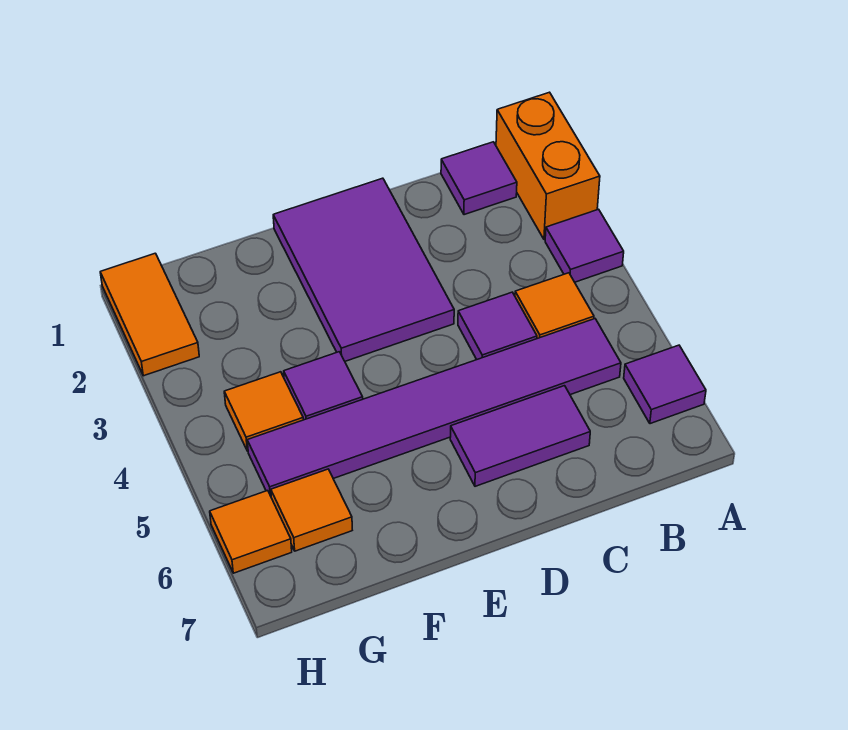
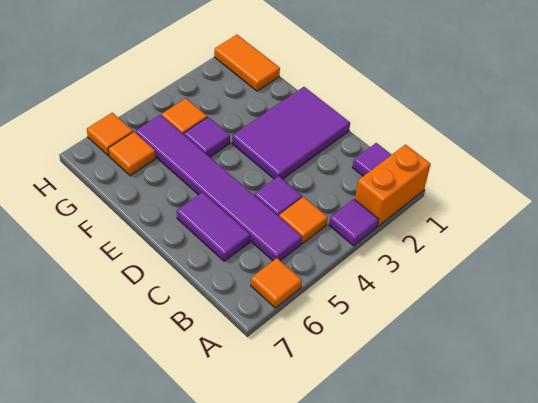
purple tile A6 level 1 -> orange tile A6 level 1
orange tile H1:H2 level 1 -> orange tile G1:H1 level 1

